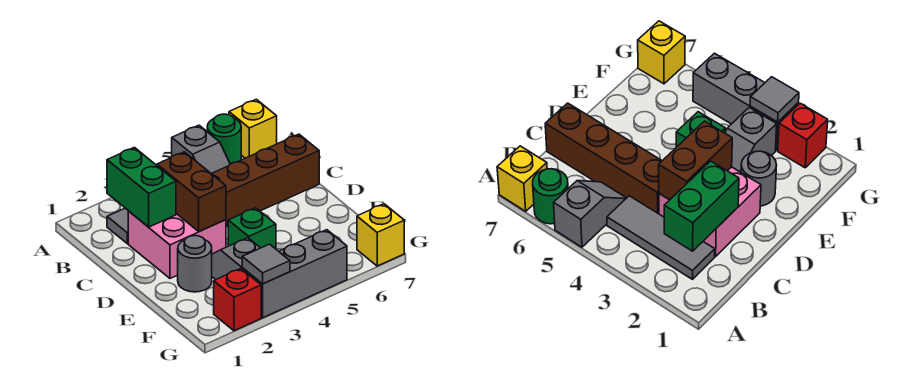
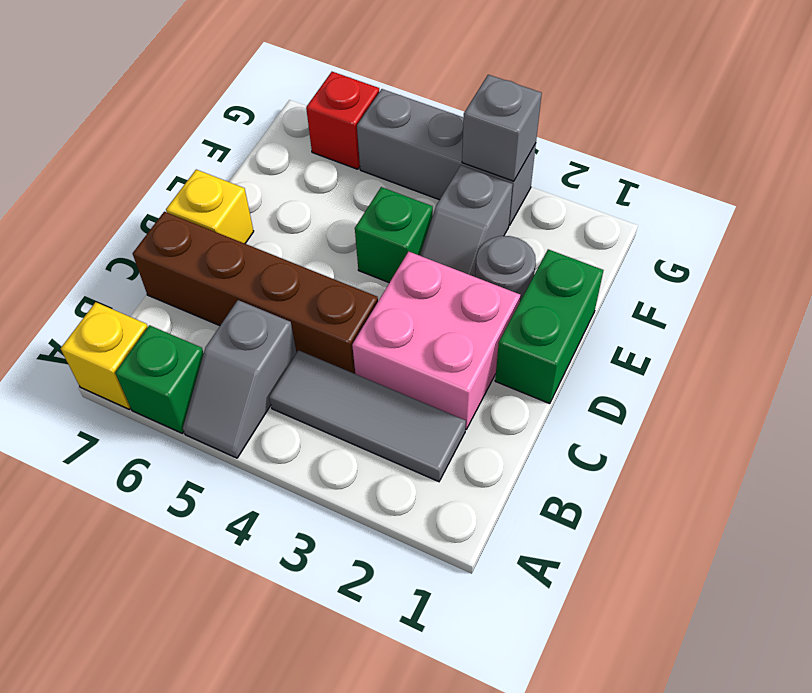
grey slope A5:B5 level 1 top A -> grey slope A5:B5 level 1 top B
green round brick A6 level 1 -> green brick A6 level 1
green brick B2:C2 level 2 -> green brick D1:E1 level 1
brown brick C3:D3 level 2 -> none
red brick G2 level 1 -> red brick G6 level 1
grey tile G3 level 2 -> grey brick G3 level 2
yellow brick G7 level 1 -> yellow brick D7 level 1

